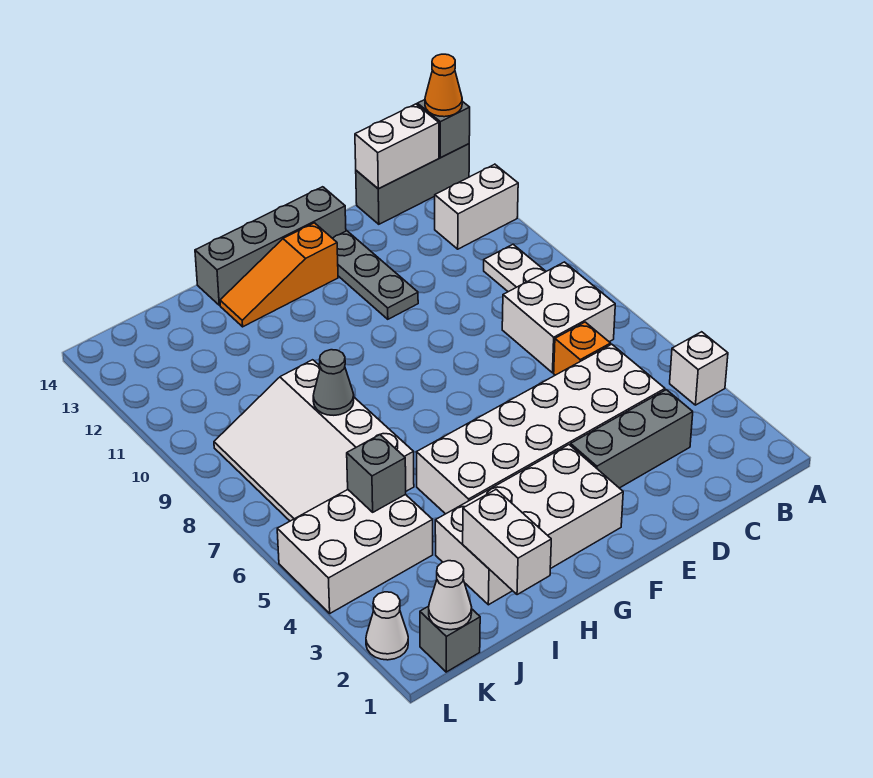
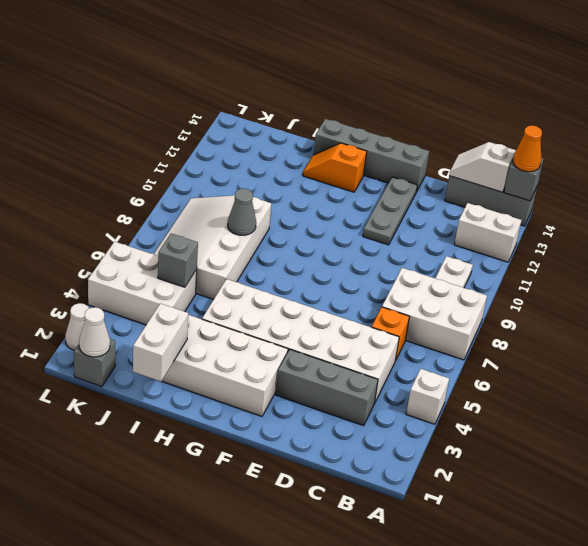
white brick B7:C8 level 1 -> white brick A7:C8 level 1
white brick B14:C14 level 2 -> white slope B14:C14 level 2 top B
orange slope F13:H13 level 1 top F -> orange slope G13:H13 level 1 top G

